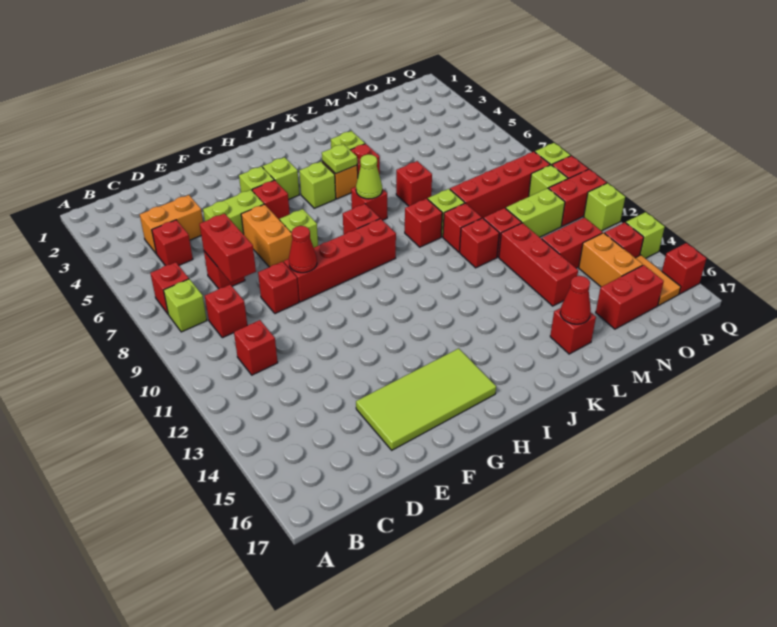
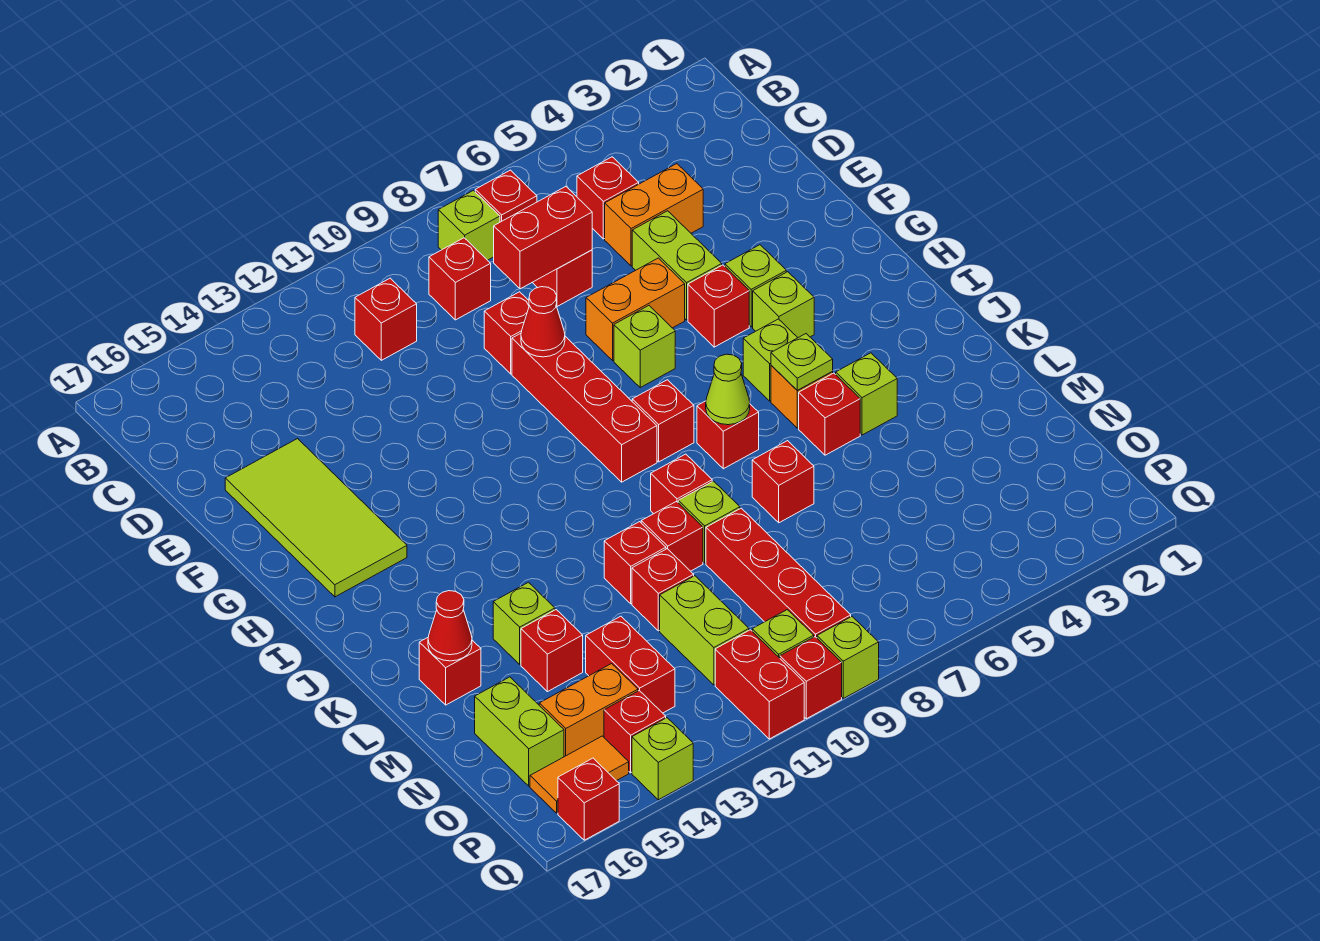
orange brick C4:D4 level 1 -> orange brick D4:D5 level 1
red brick M12:M14 level 1 -> red brick M14 level 1
red brick N16:O16 level 1 -> lime brick N16:O16 level 1
lime brick Q12 level 1 -> lime brick L14 level 1

